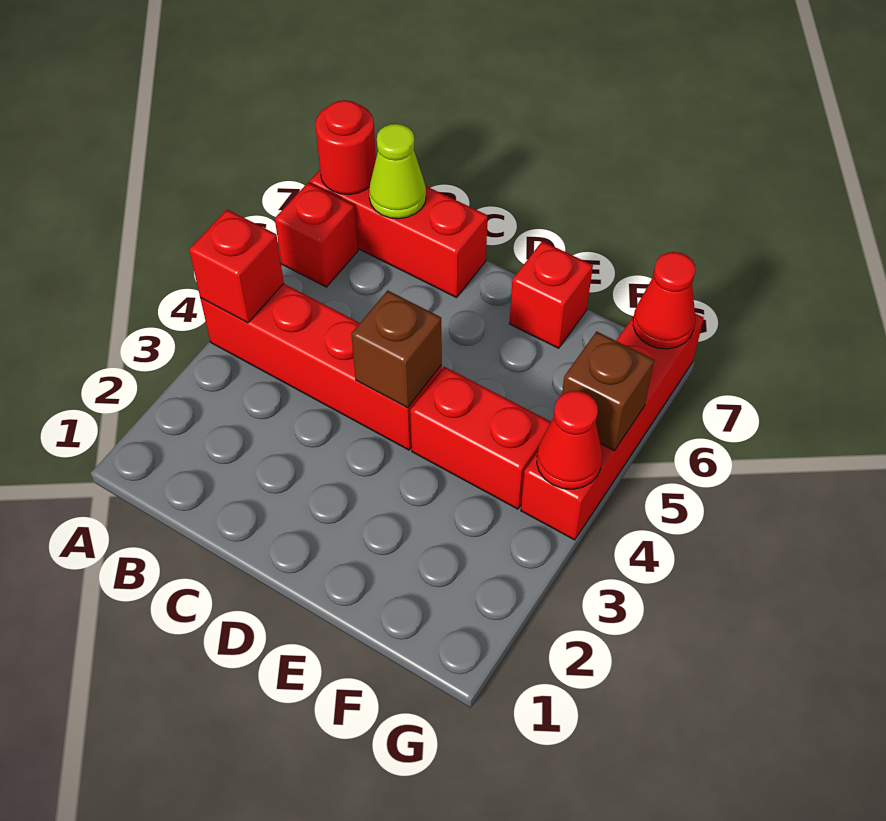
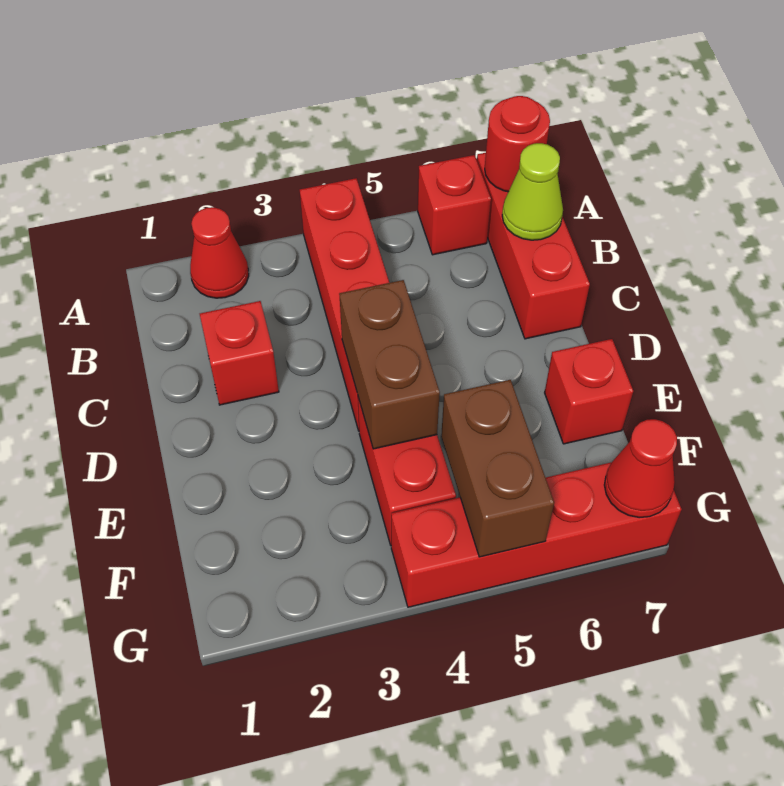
red brick A4 level 2 -> red brick C2 level 1
brown brick D4 level 2 -> brown brick D4:E4 level 2
red cone G4 level 2 -> red cone A2 level 1
brown brick G5 level 2 -> brown brick F5:G5 level 2

